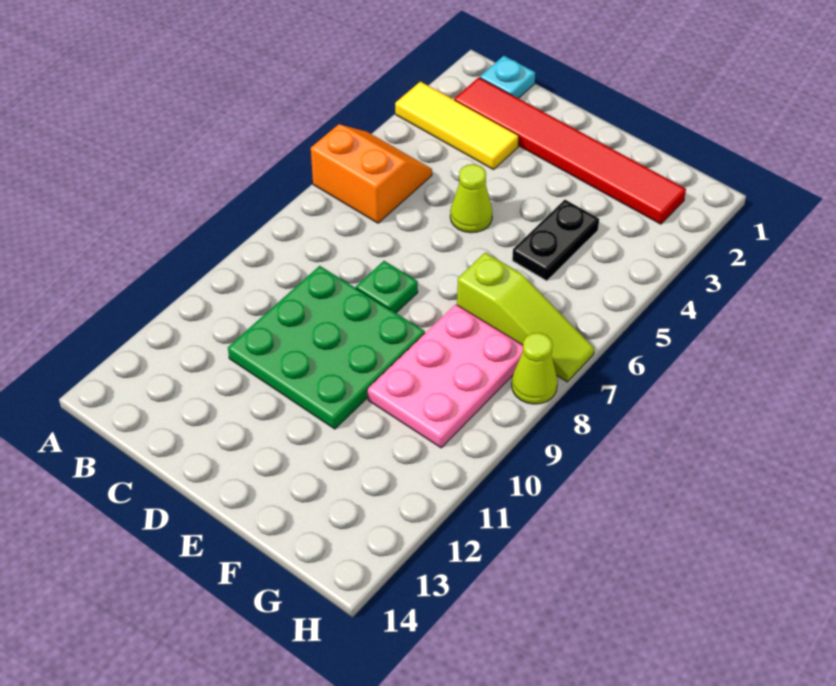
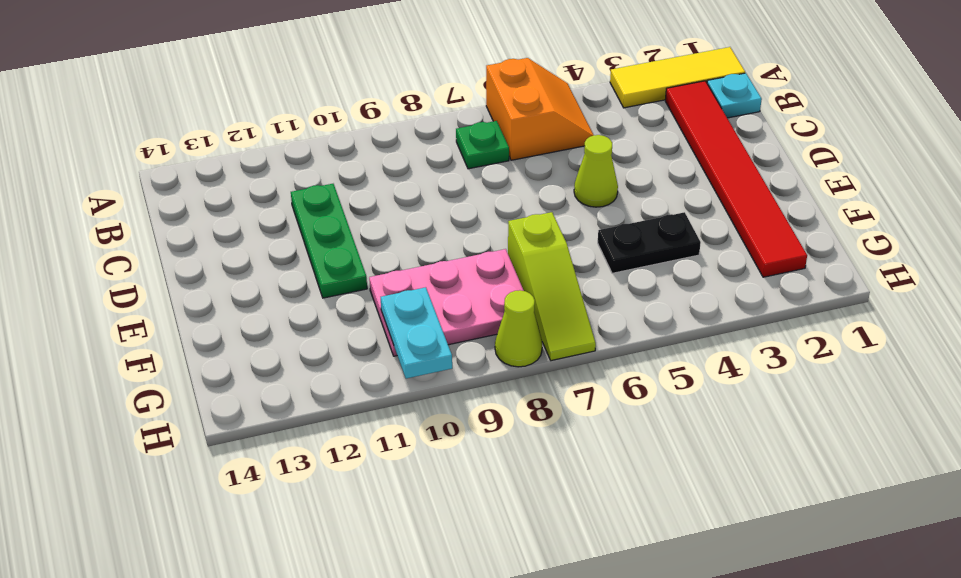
yellow tile A3:C3 level 1 -> yellow tile A1:A3 level 1
green plate C9:E11 level 1 -> green plate C11:E11 level 1
green plate D8 level 1 -> green plate B7 level 1
none -> cyan plate G10:H10 level 2

